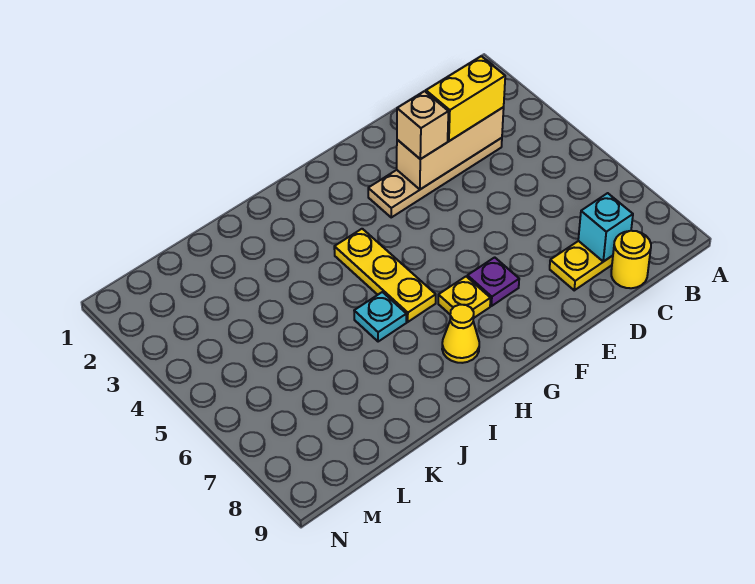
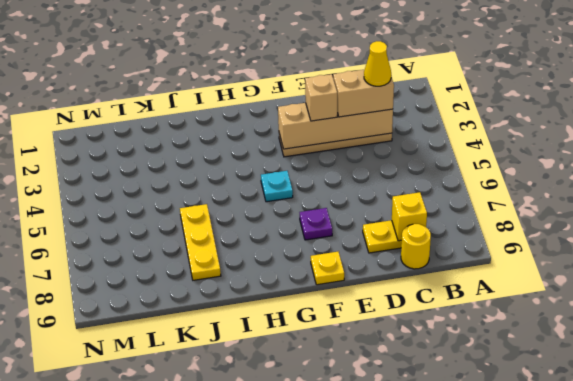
tan brick C3:E3 level 2 -> tan brick C3:F3 level 2
yellow brick C3:D3 level 3 -> tan brick C3:D3 level 3
cyan brick C8 level 2 -> yellow brick C8 level 2
yellow plate G7 level 1 -> yellow plate F9 level 1
yellow plate H4:H6 level 1 -> yellow plate J6:J8 level 1
yellow cone H8 level 1 -> yellow cone C3 level 4
cyan plate I6 level 1 -> cyan plate G5 level 1

